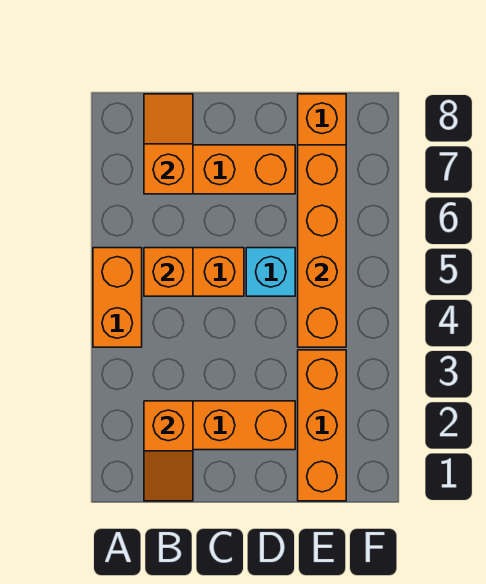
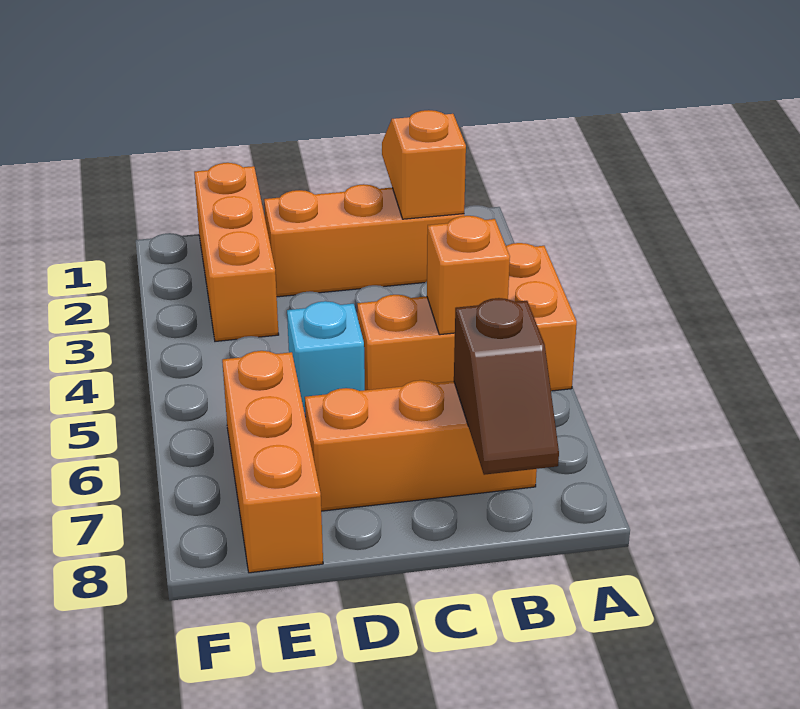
orange slope B7:B8 level 2 top 7 -> brown slope B7:B8 level 2 top 7
orange brick E4:E7 level 2 -> none

